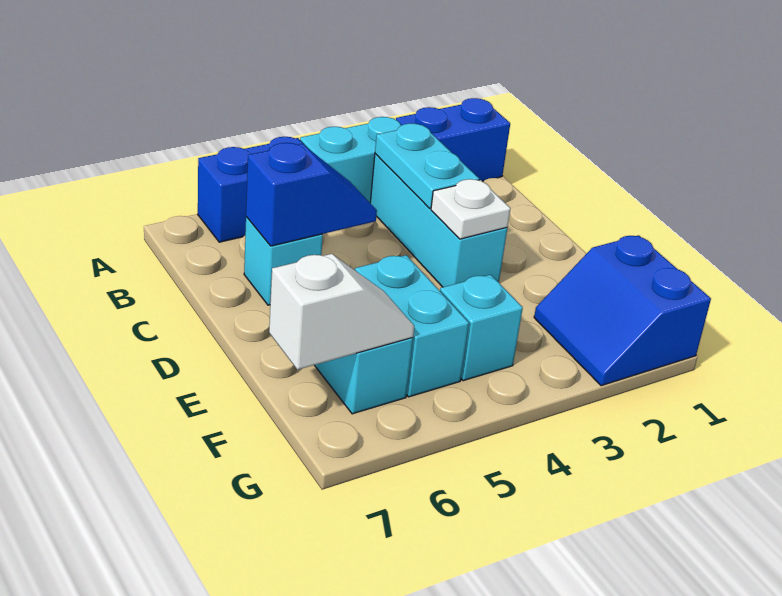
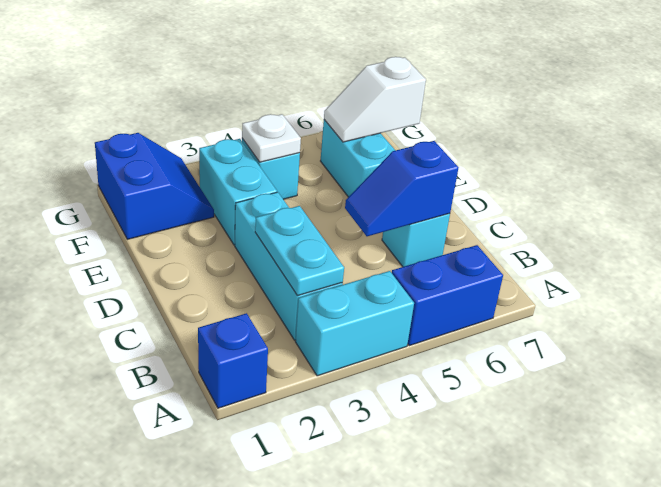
blue brick A1:A2 level 1 -> blue brick A1 level 1
white plate D3 level 2 -> white plate F4 level 2
cyan brick E5:F5 level 1 -> cyan brick E3:F3 level 1

